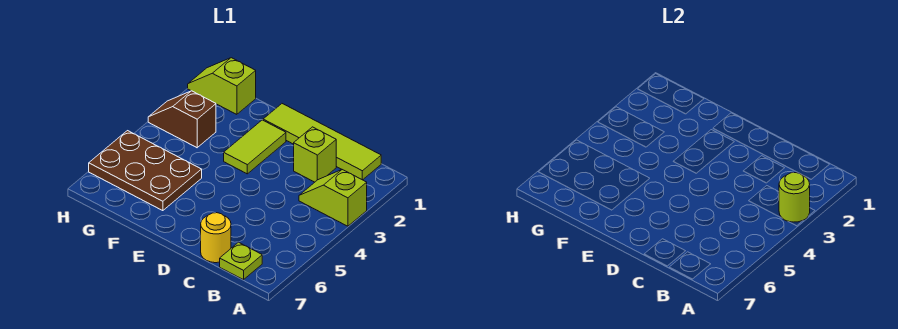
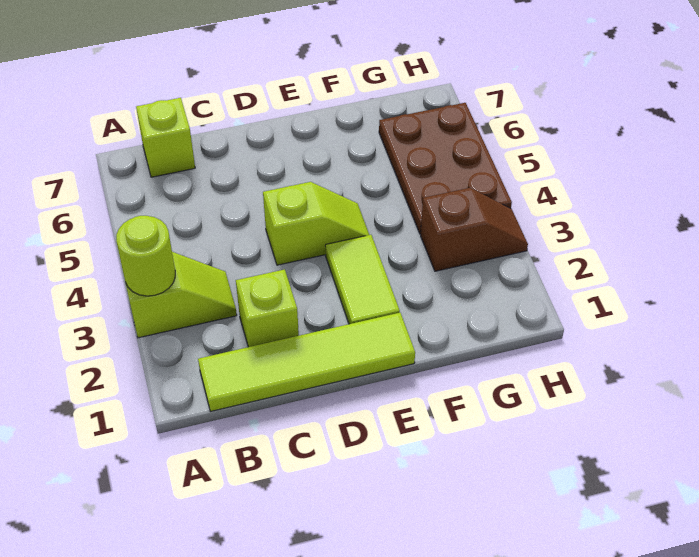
lime plate B7 level 1 -> lime brick B7 level 1
yellow round brick C7 level 1 -> none
brown plate F5:H6 level 1 -> brown plate G4:H6 level 1
lime slope G1:H1 level 1 top G -> lime slope D4:E4 level 1 top D

